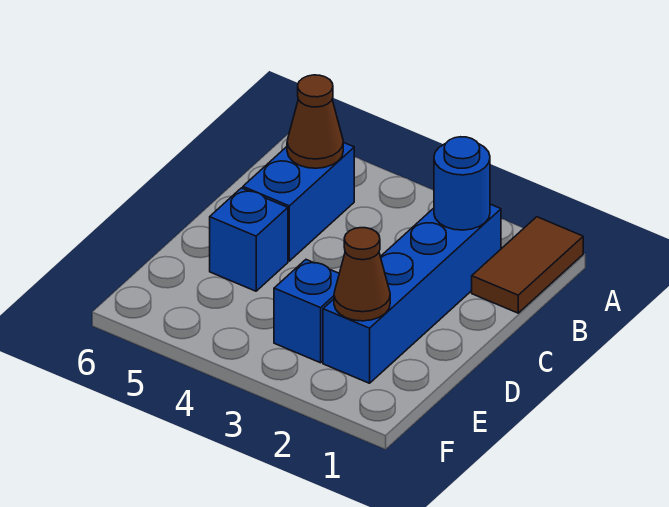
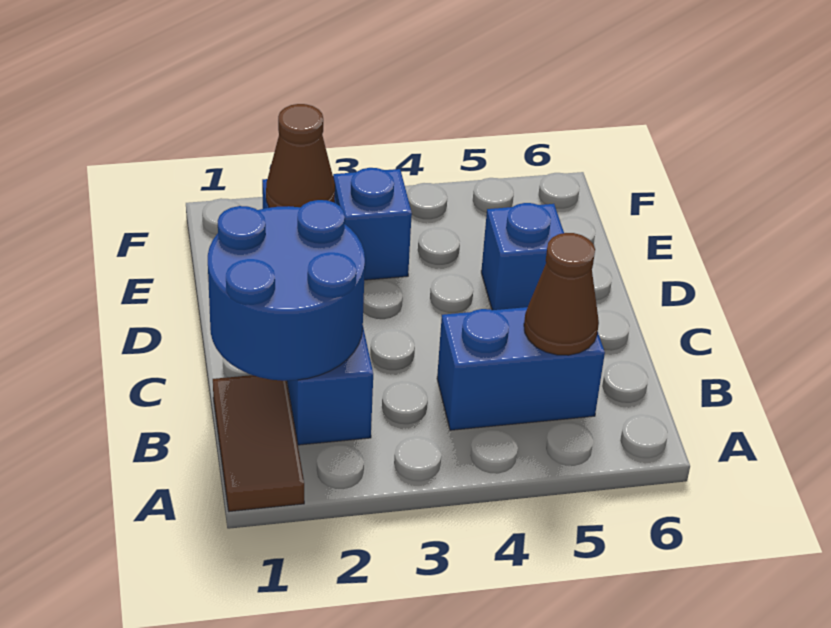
blue round brick B2 level 2 -> blue round brick B1:C2 level 2
blue brick B5:C5 level 1 -> blue brick B4:B5 level 1

